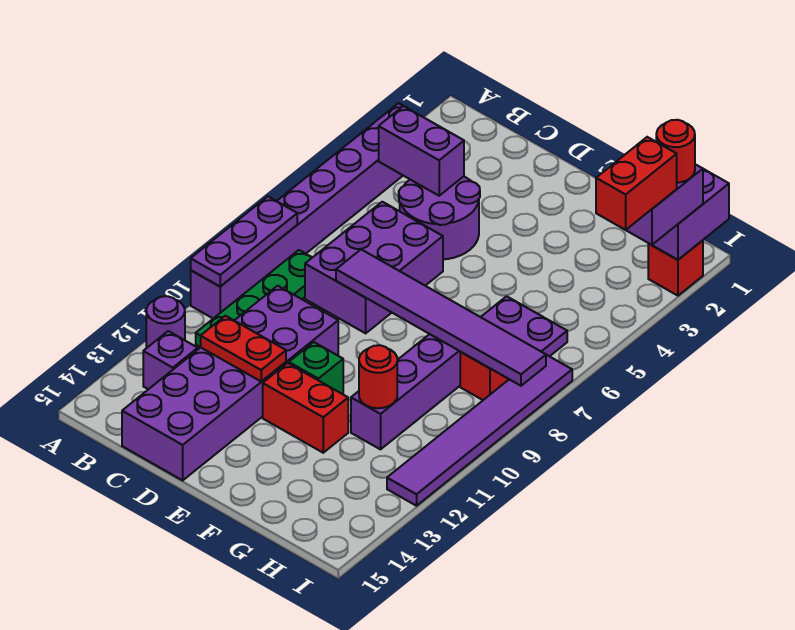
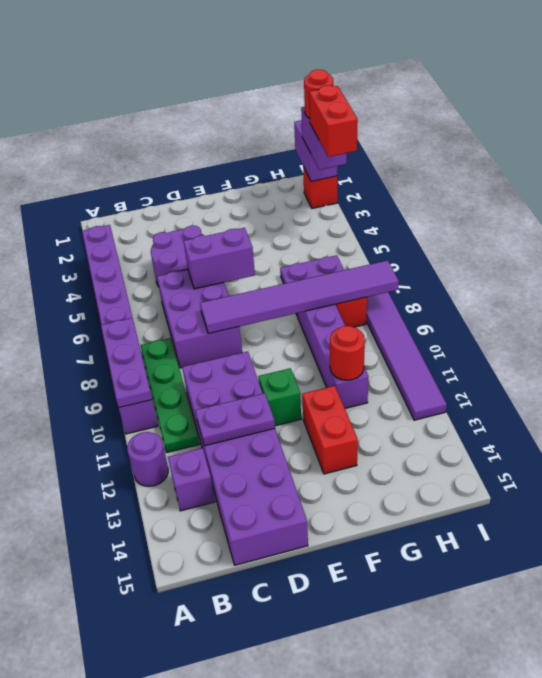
purple brick B4:C4 level 2 -> purple brick D6:E6 level 2
red plate C12:D12 level 2 -> purple plate C12:D12 level 2
red brick E12:F12 level 1 -> red brick F12:F13 level 1

